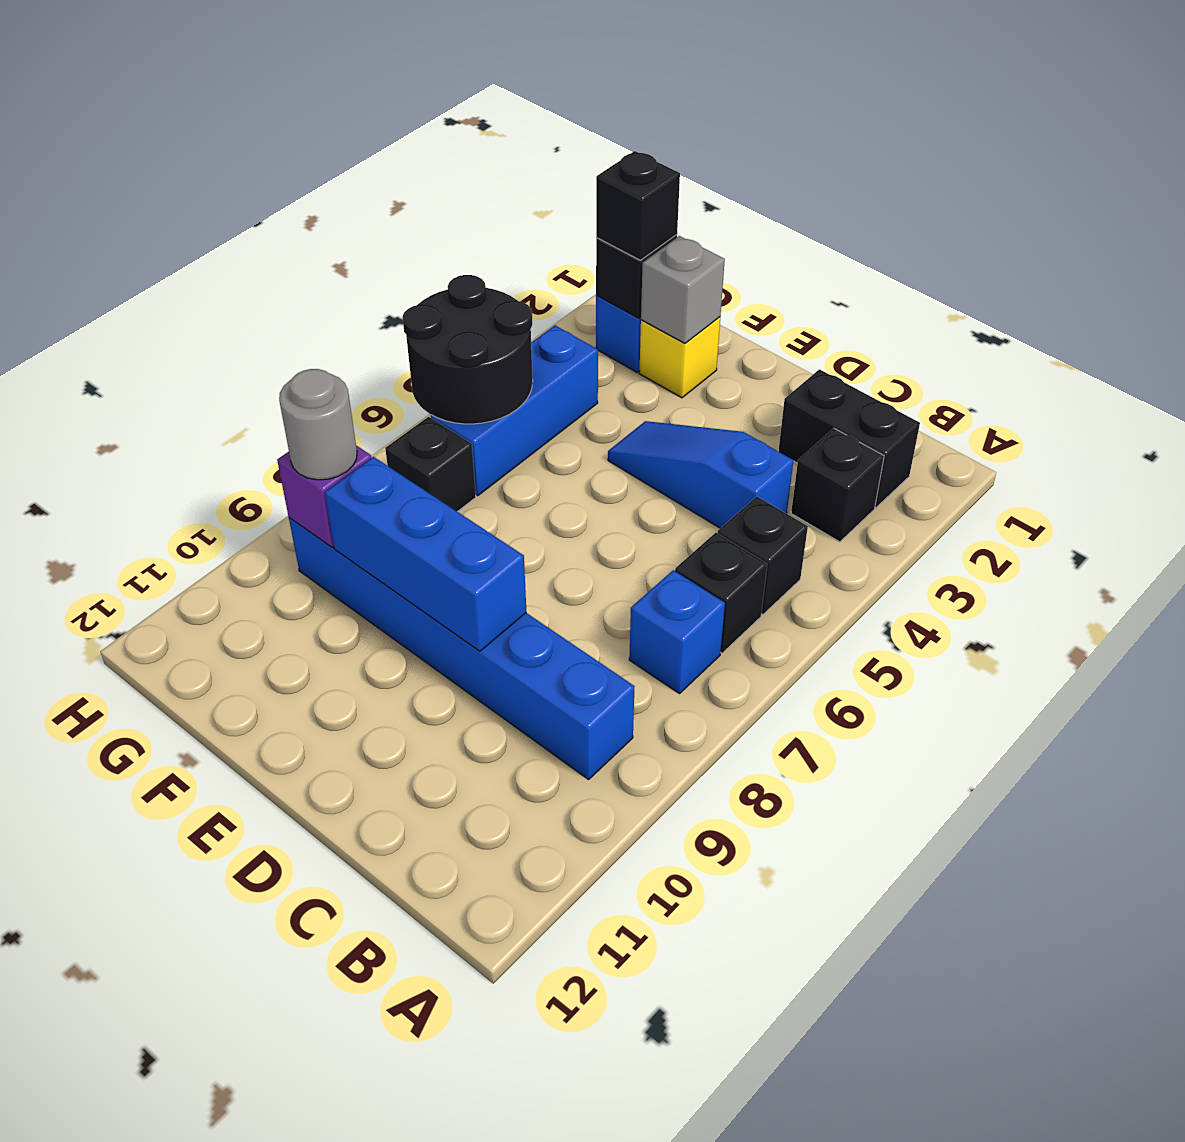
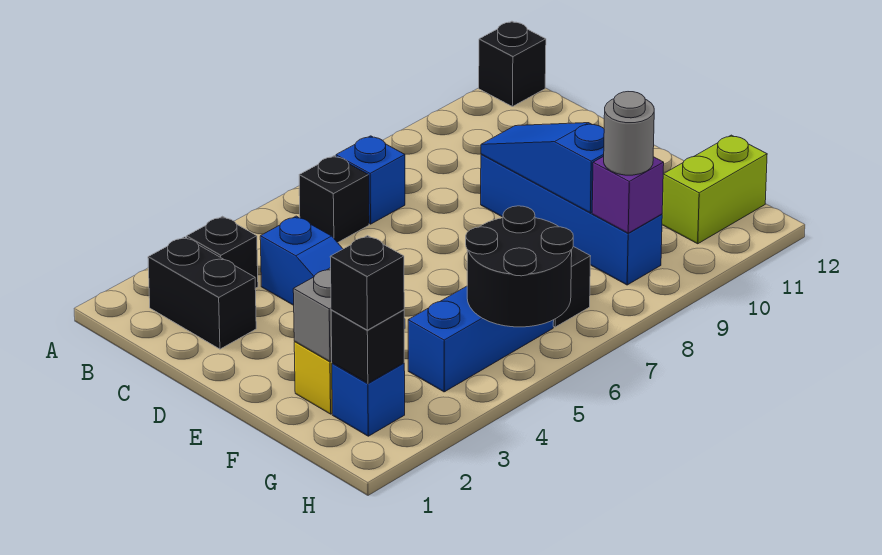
black brick B5 level 1 -> black brick A12 level 1
blue brick B9:G9 level 1 -> blue brick D9:G9 level 1
blue brick D9:F9 level 2 -> blue slope D9:F9 level 2 top F
none -> lime brick G11:G12 level 1

